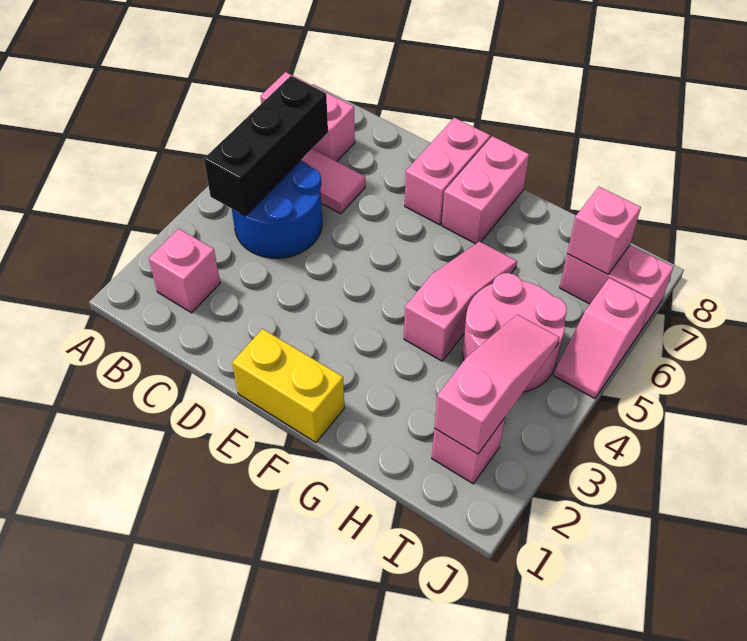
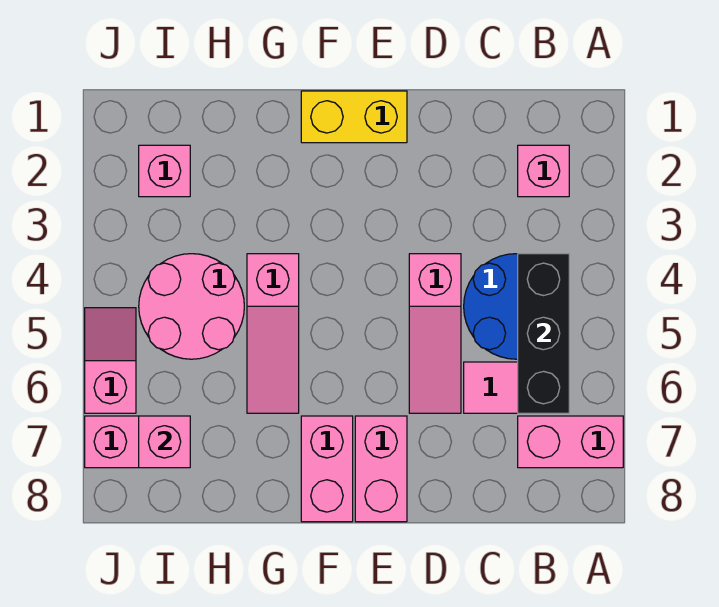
pink slope I2:I4 level 2 top 2 -> pink slope D4:D6 level 1 top 4

